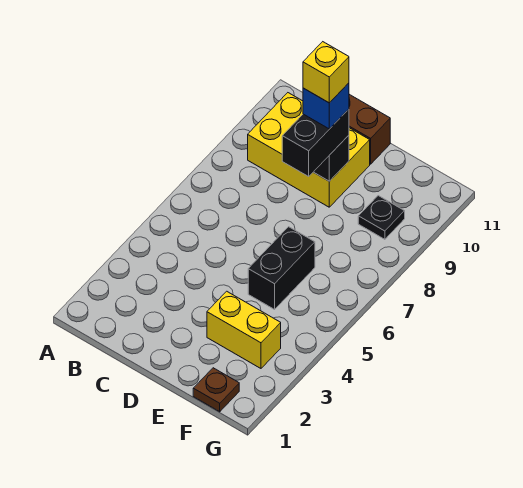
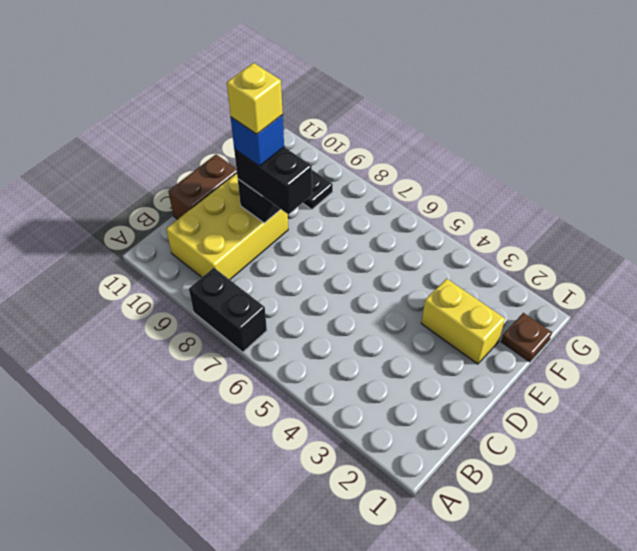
yellow brick E3:F3 level 1 -> yellow brick E2:E3 level 1
black brick E5:E6 level 1 -> black brick A7:A8 level 1

